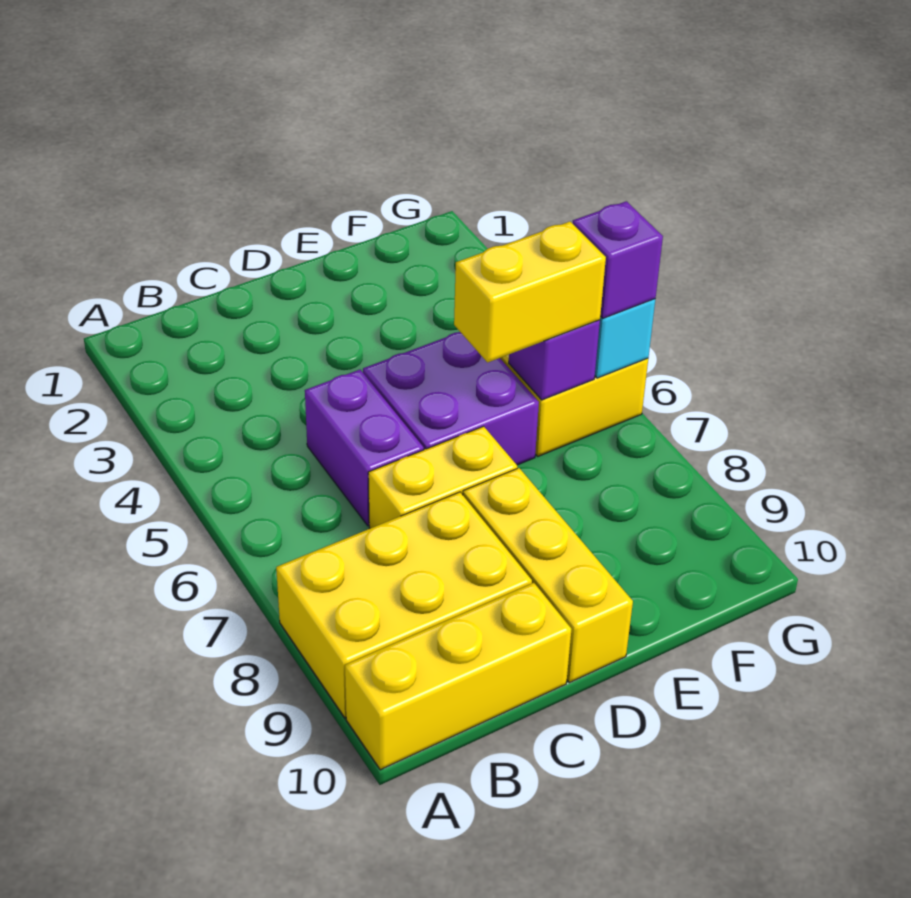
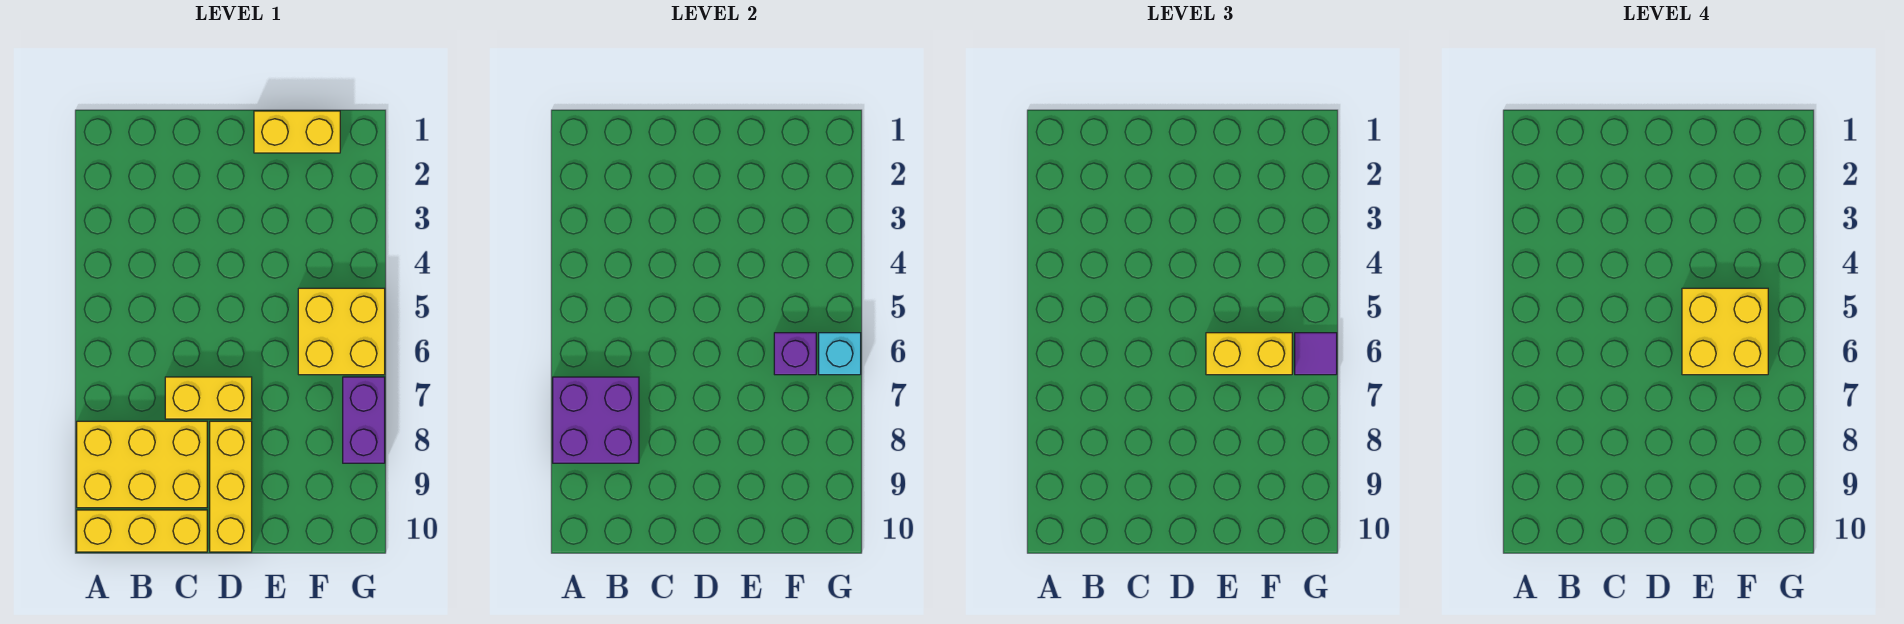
purple brick C5:C6 level 1 -> purple brick G7:G8 level 1
purple brick D5:E6 level 1 -> purple brick A7:B8 level 2
none -> yellow brick E1:F1 level 1
none -> yellow brick E5:F6 level 4
purple brick G6 level 3 -> purple tile G6 level 3

